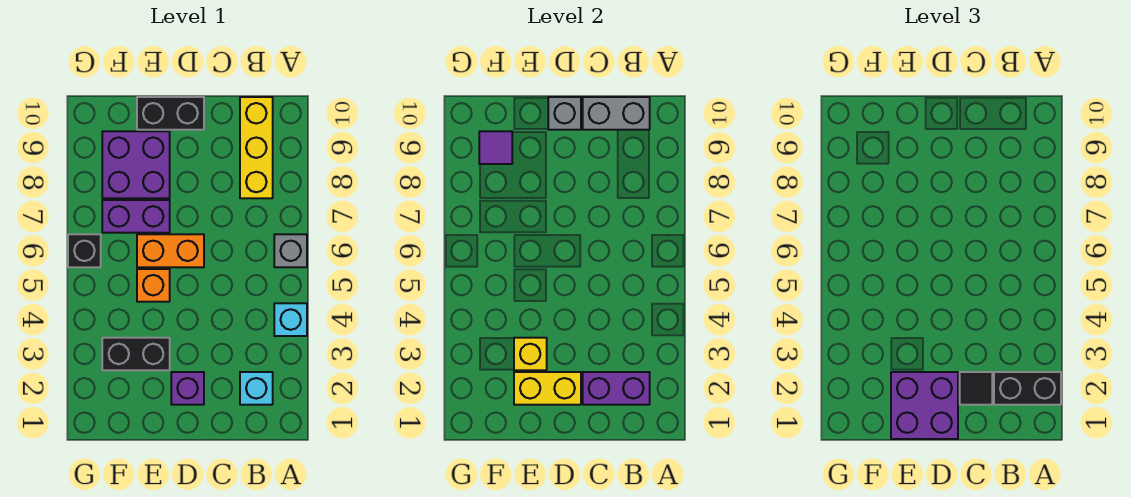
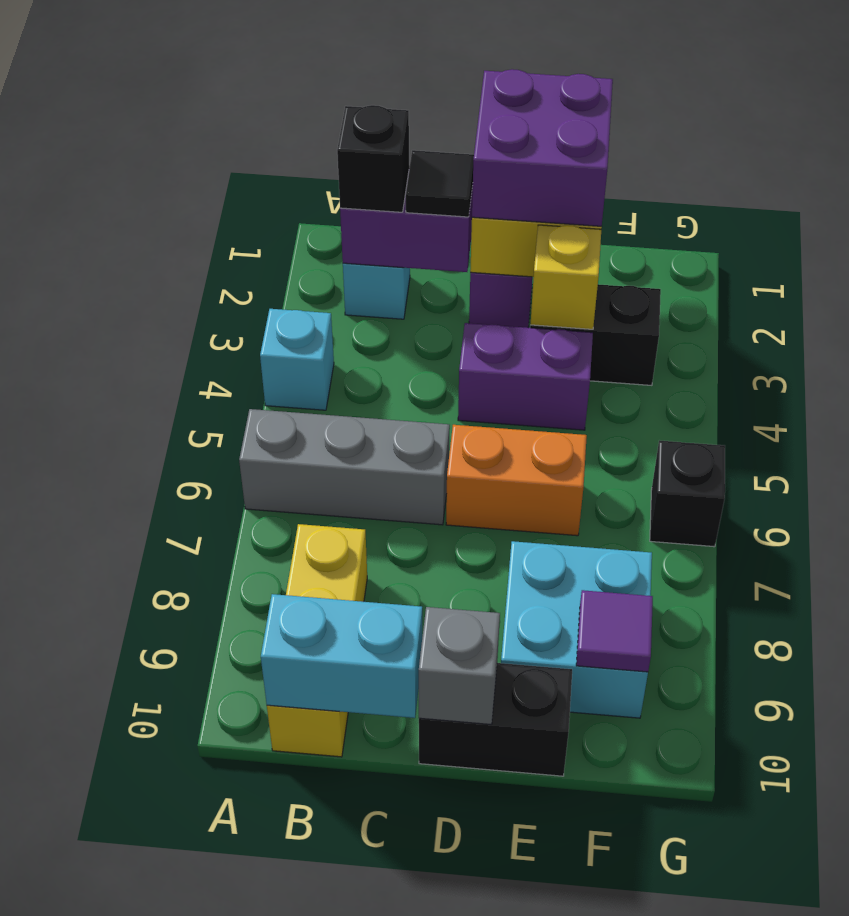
black brick A2:B2 level 3 -> black brick B2 level 3
grey brick A6 level 1 -> grey brick A6:C6 level 1
grey brick B10:C10 level 2 -> cyan brick B10:C10 level 2
orange brick E5 level 1 -> none
purple brick E7:F7 level 1 -> purple brick D4:E4 level 1
purple brick E8:F9 level 1 -> cyan brick E8:F9 level 1

